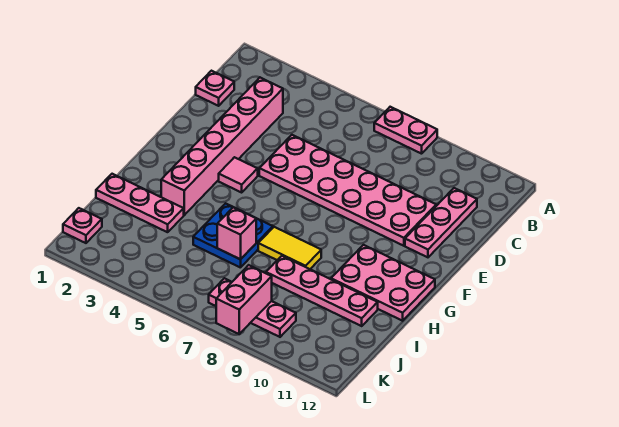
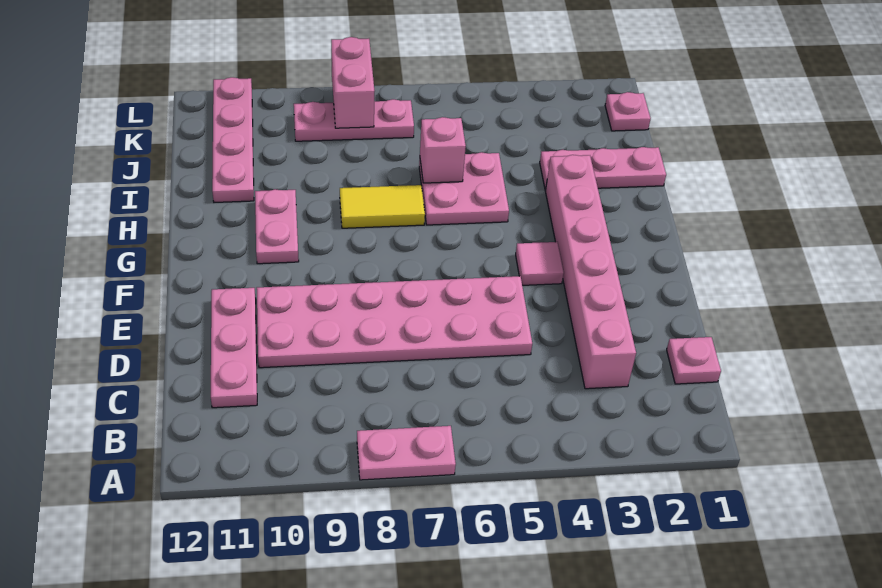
pink plate G10:H12 level 1 -> pink plate G10:H10 level 1
blue plate H5:I6 level 1 -> pink plate H5:I6 level 1
pink plate I8:I11 level 1 -> pink plate I11:L11 level 1

